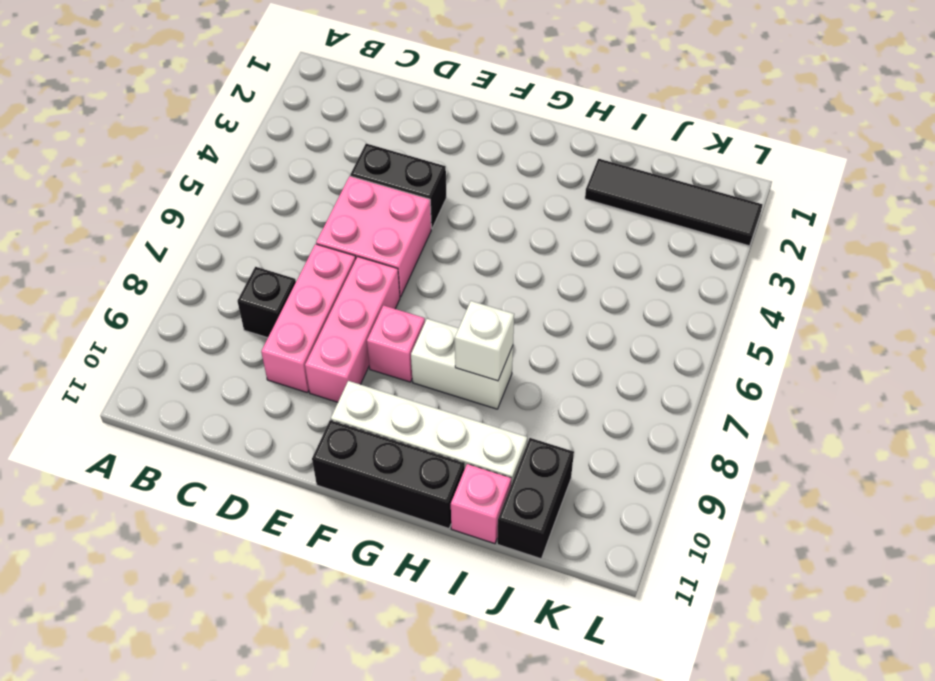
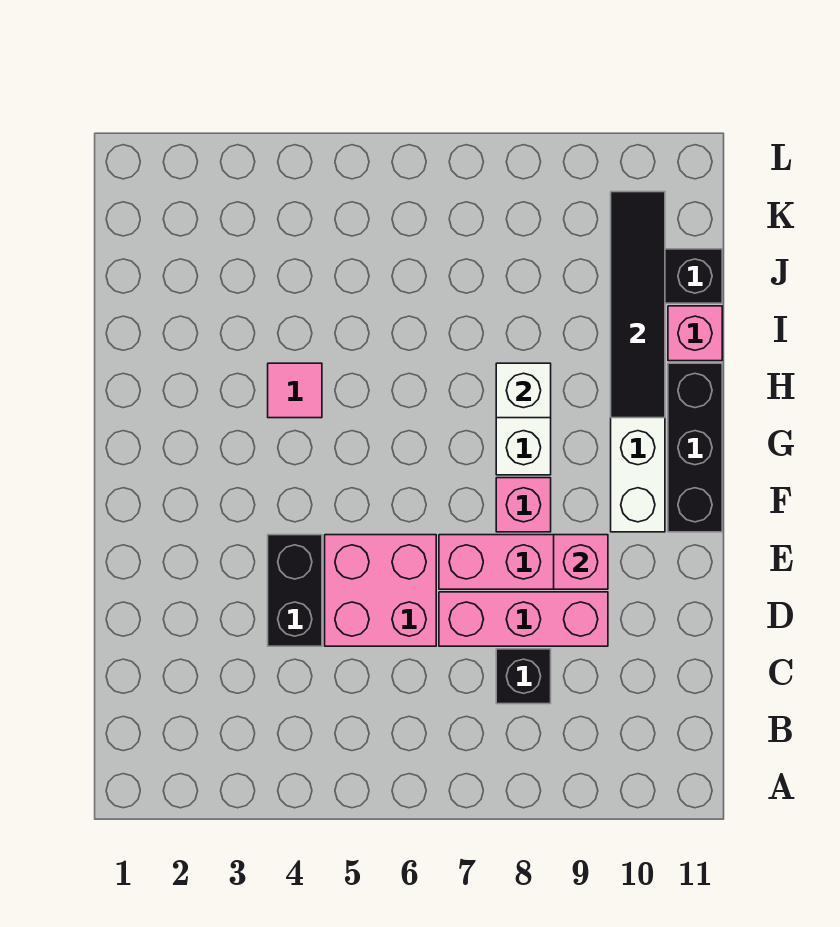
none -> pink brick E9 level 2
none -> pink tile H4 level 1
black tile I2:L2 level 1 -> black tile H10:K10 level 2

